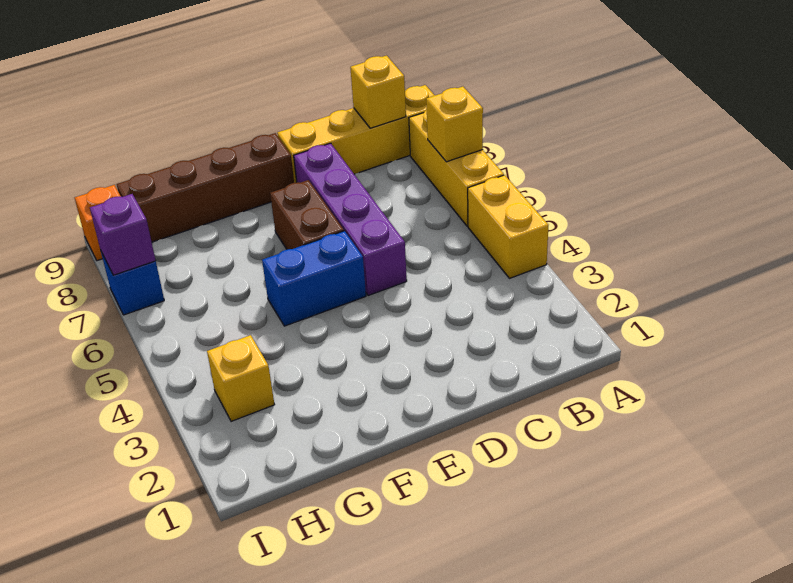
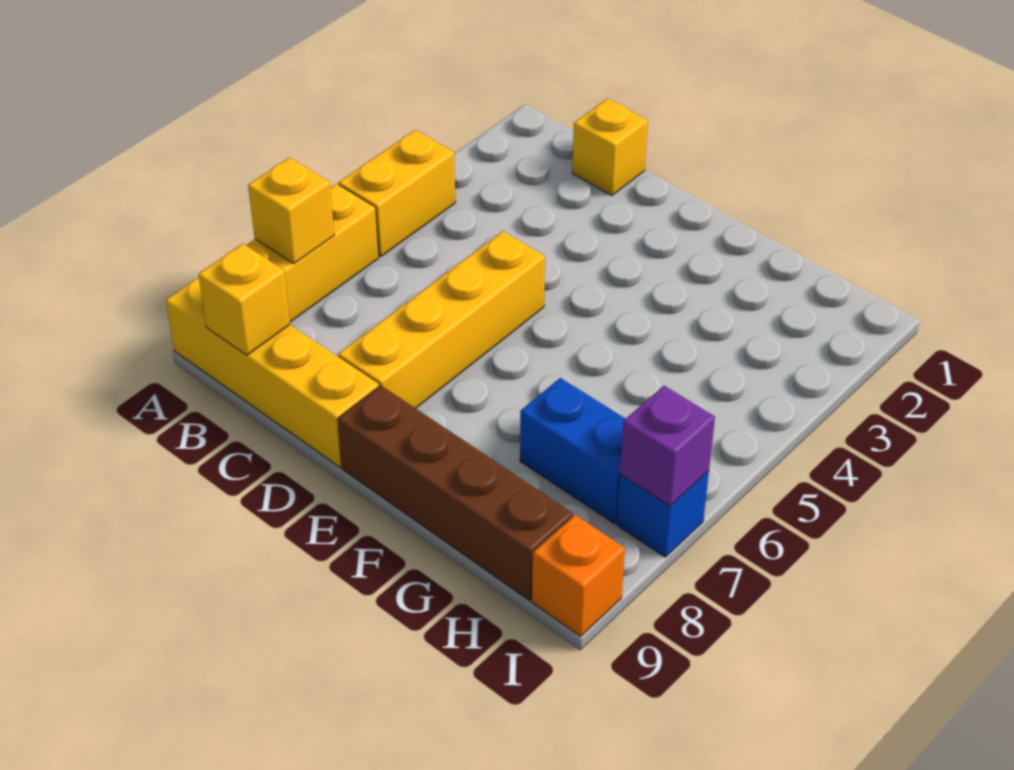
purple brick D5:D8 level 1 -> yellow brick D5:D8 level 1
blue brick E5:F5 level 1 -> blue brick G7:H7 level 1
brown brick E6:E7 level 1 -> none
yellow brick H3 level 1 -> yellow brick C1 level 1

